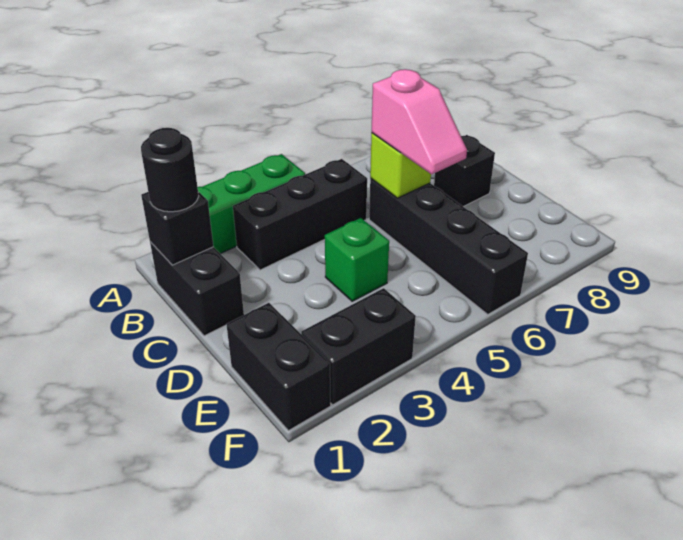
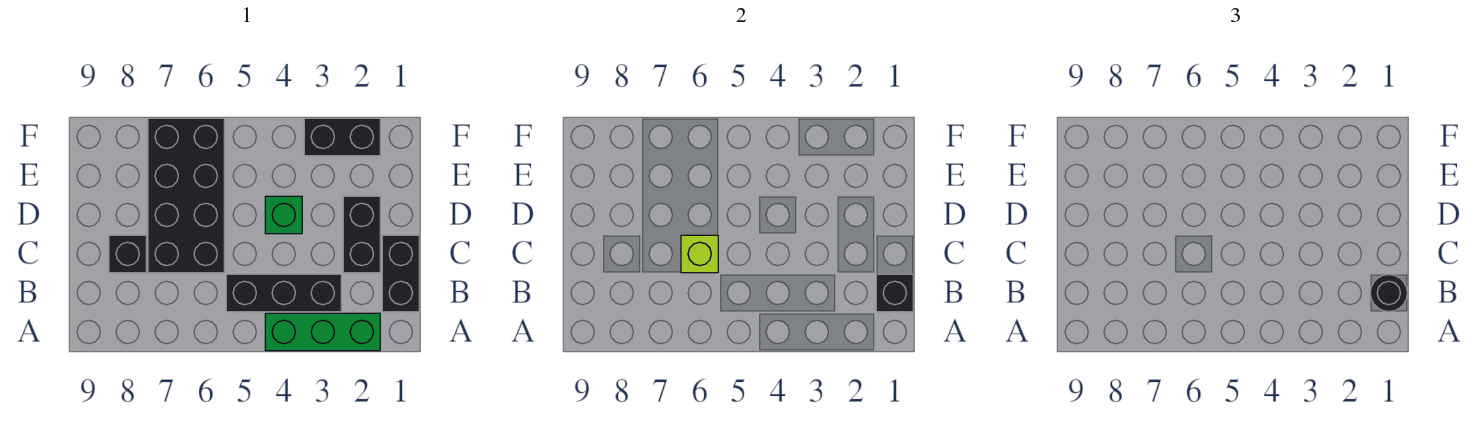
black brick C6:F6 level 1 -> black brick C6:F7 level 1
pink slope C6:D6 level 3 top C -> none
black brick E1:F1 level 1 -> black brick C2:D2 level 1

